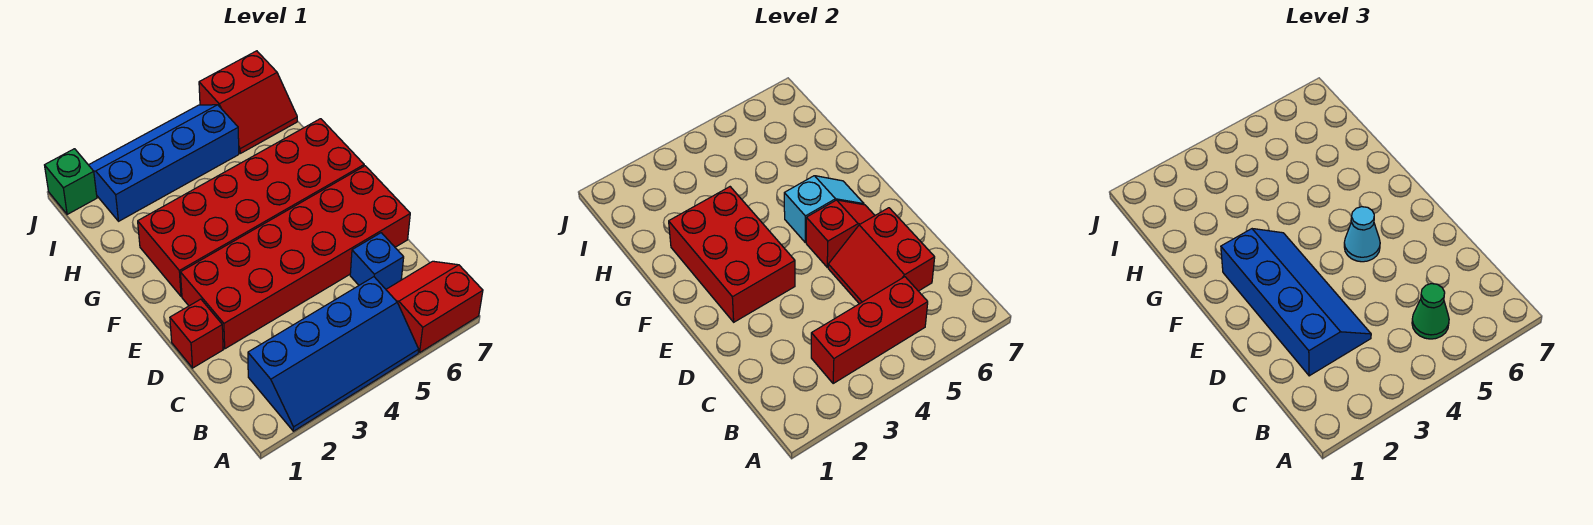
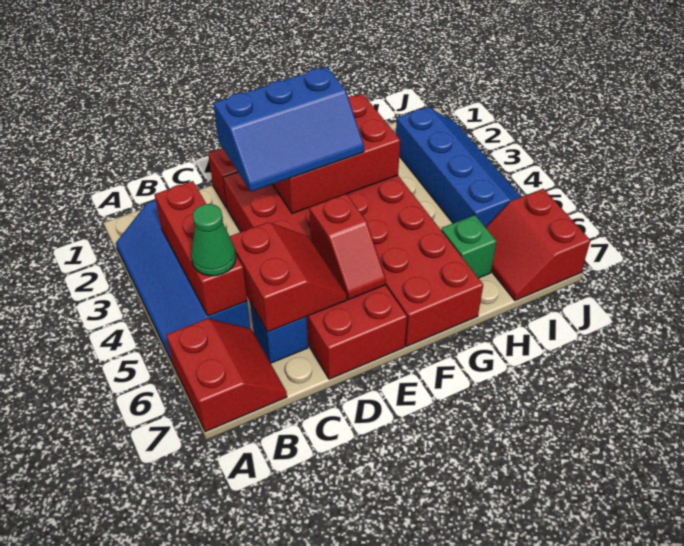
blue slope C2:F3 level 3 top 2 -> blue slope D2:F3 level 3 top 2
red slope C5:D6 level 2 top 6 -> red slope C5:D6 level 2 top C
cyan cone E5 level 3 -> none
cyan slope F5:F6 level 2 top 5 -> none
green brick J1 level 1 -> green brick H6 level 1

